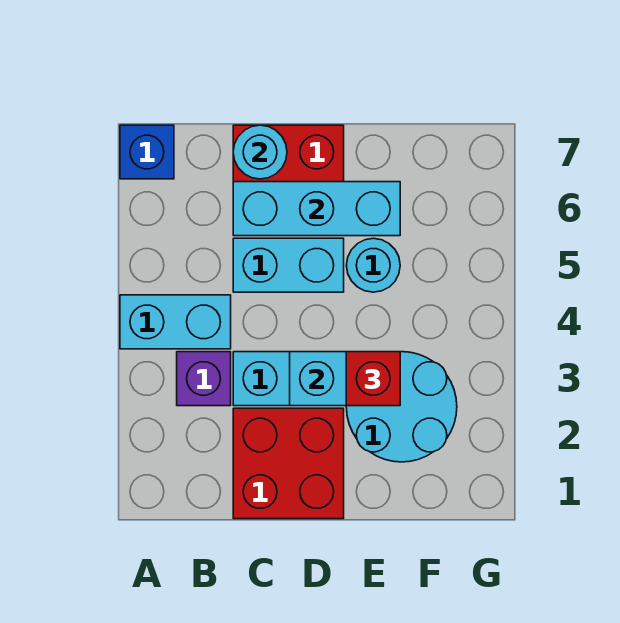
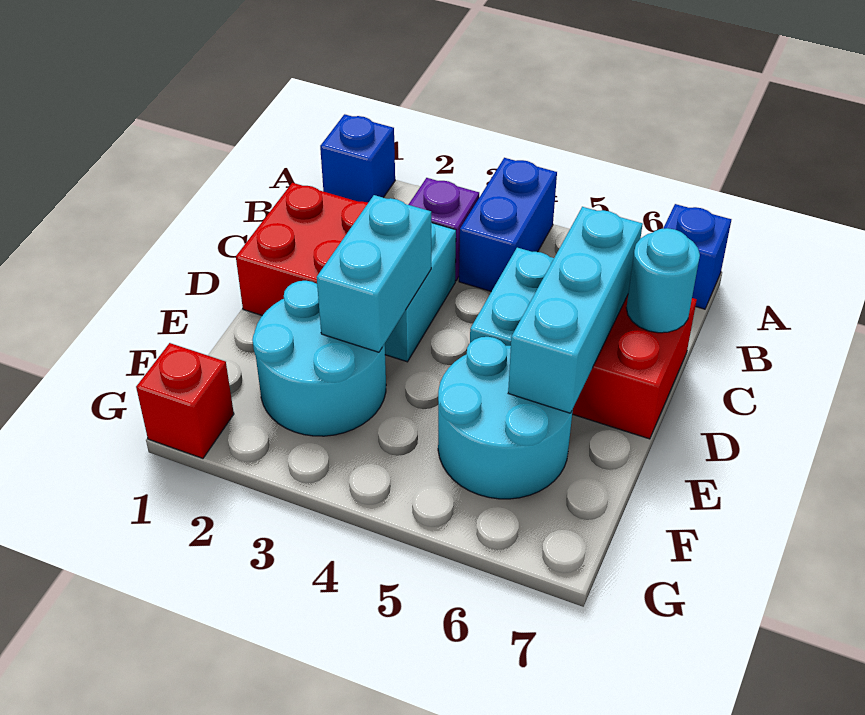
none -> blue brick A1 level 1
cyan brick A4:B4 level 1 -> blue brick A4:B4 level 1
red brick E3 level 3 -> red brick G1 level 1
cyan round brick E5 level 1 -> cyan round brick E5:F6 level 1

